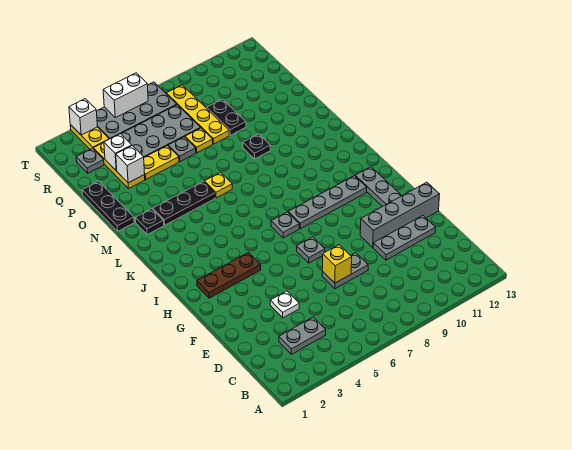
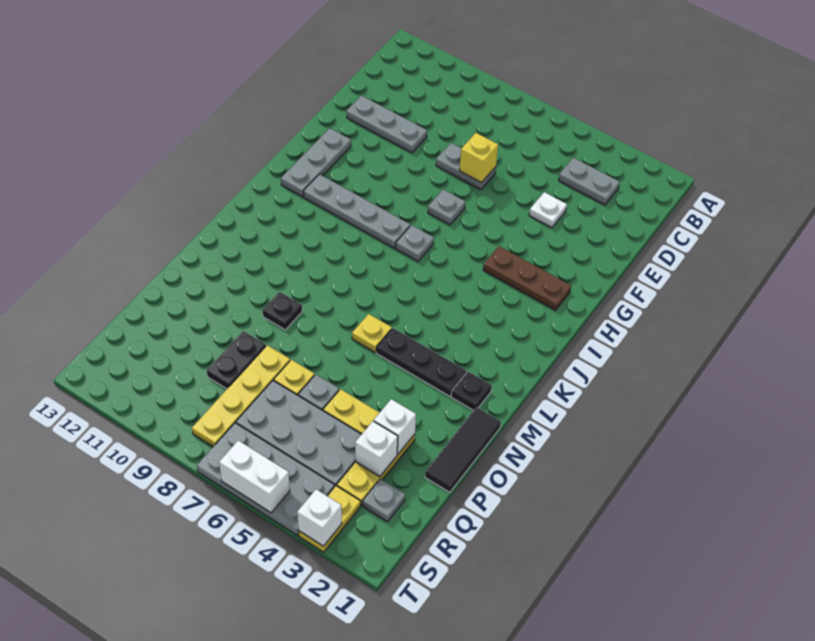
grey brick F10:F13 level 1 -> none
black plate N1:P1 level 1 -> black tile N1:P1 level 1

